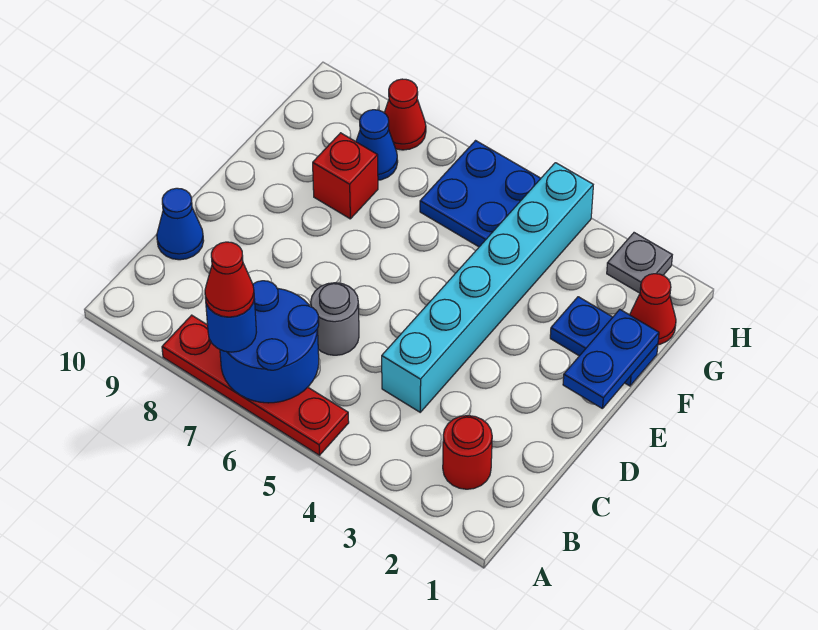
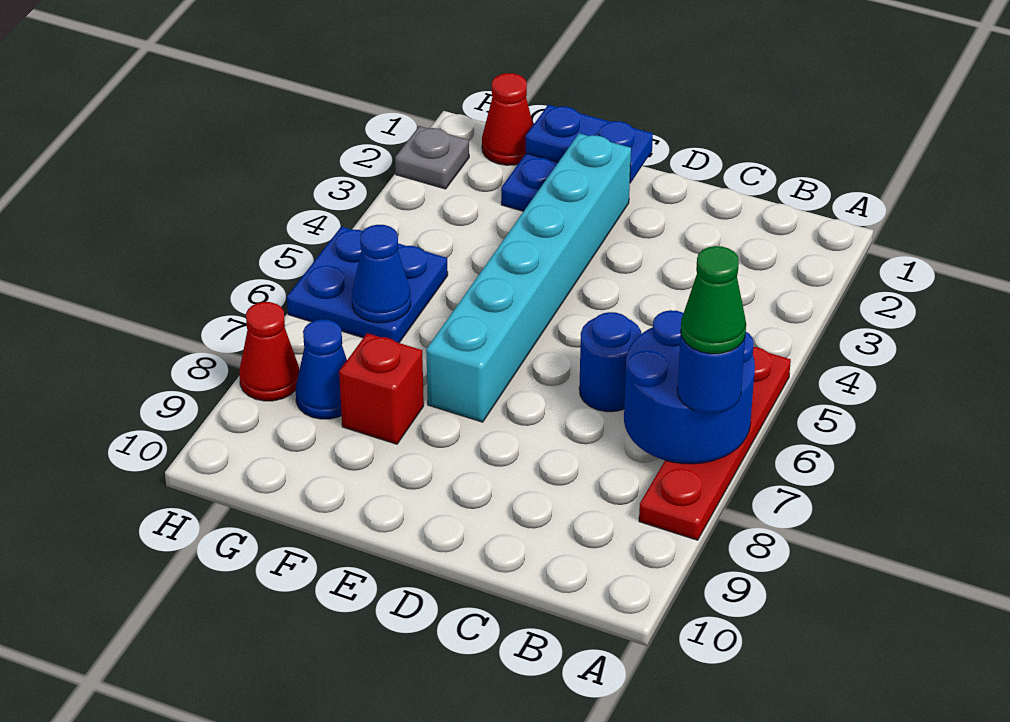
red cone A7 level 4 -> green cone A7 level 4
red round brick B2 level 1 -> none
cyan brick C4:H4 level 1 -> cyan brick E2:E7 level 1
grey round brick C6 level 1 -> blue round brick C6 level 1
blue cone C10 level 1 -> blue cone G6 level 2

